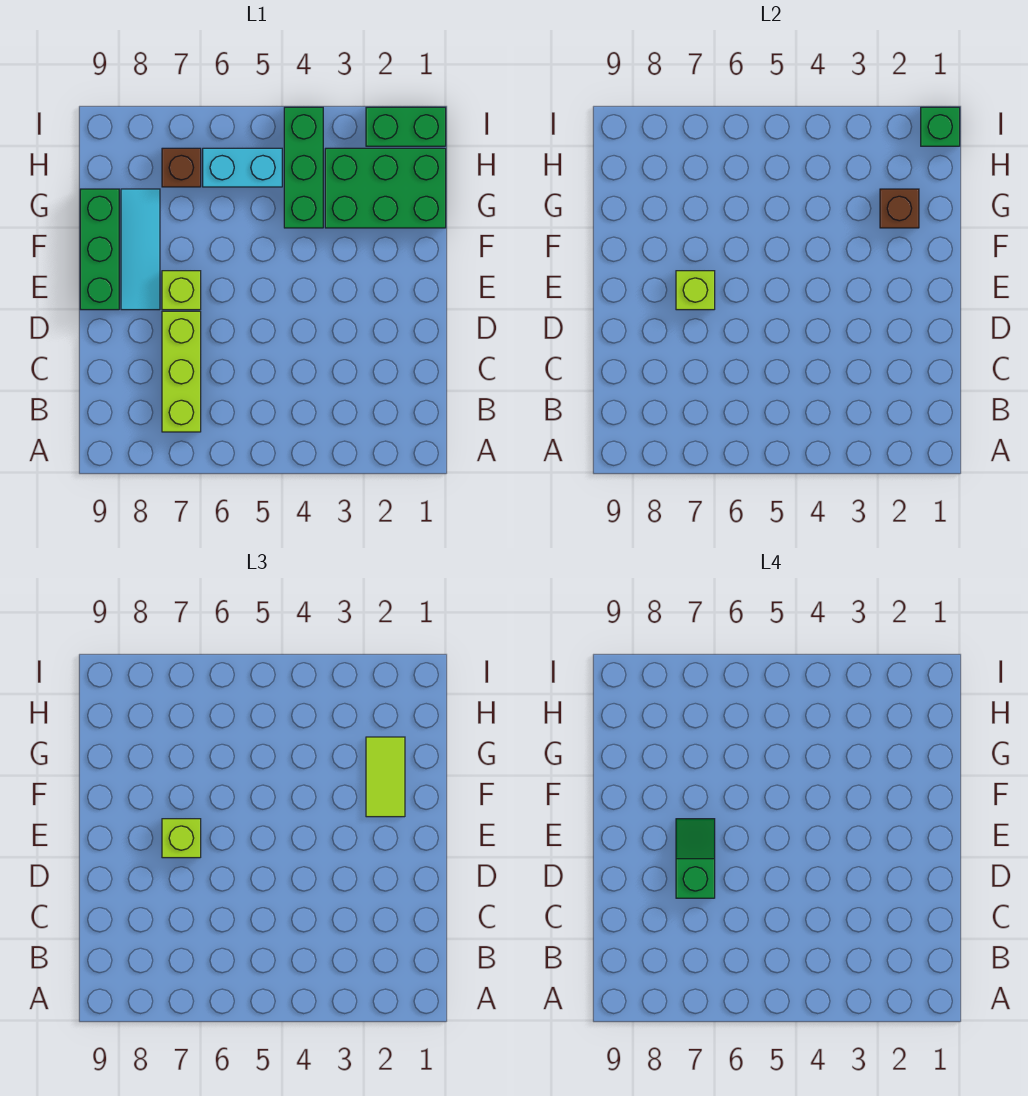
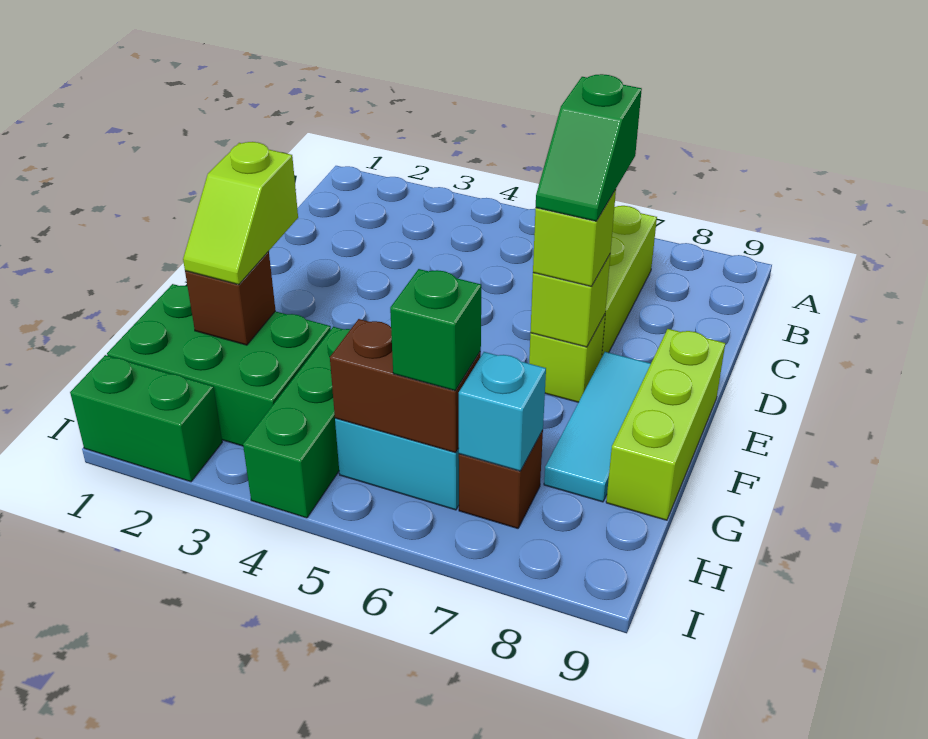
green brick E9:G9 level 1 -> lime brick E9:G9 level 1
lime tile F2:G2 level 3 -> lime slope F2:G2 level 3 top F
none -> brown brick H5:H6 level 2
none -> cyan brick H7 level 2
green brick I1 level 2 -> green brick H6 level 3

